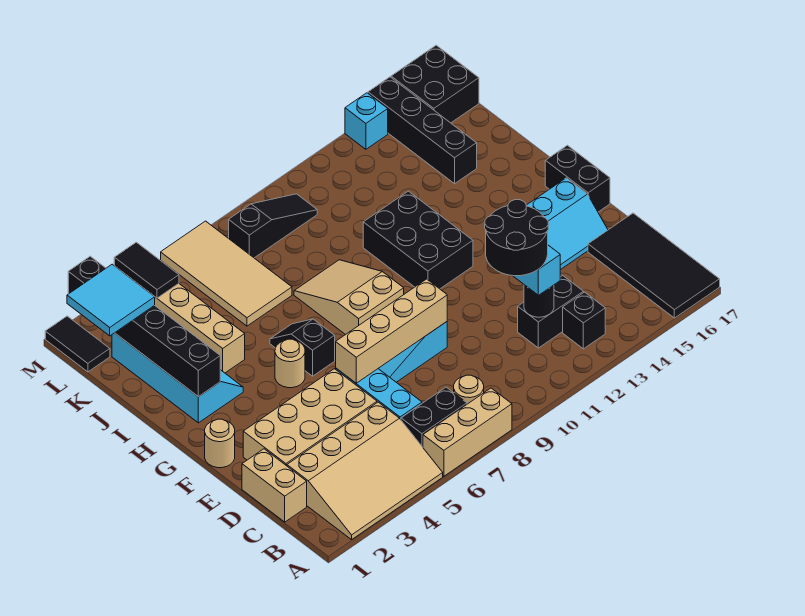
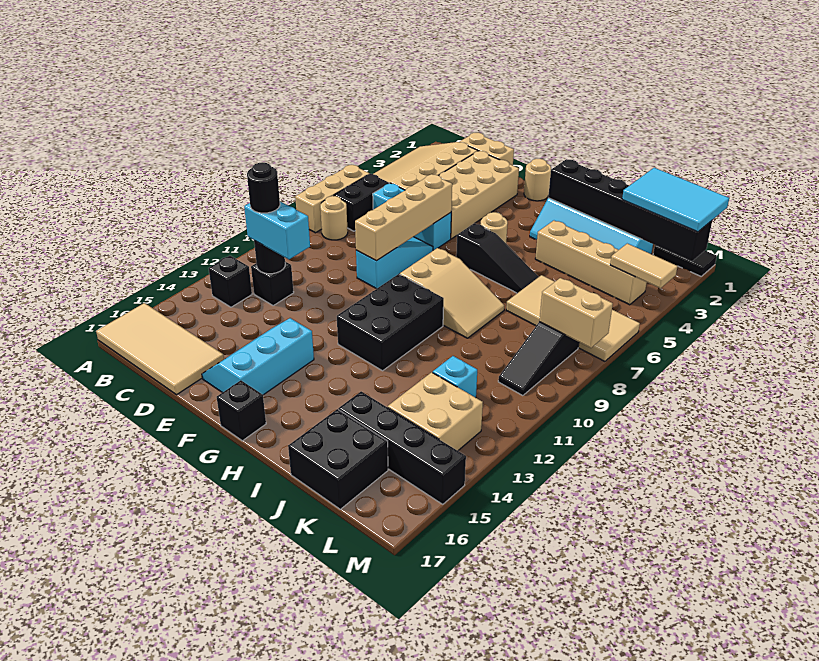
black tile A16:D17 level 1 -> tan tile A16:D17 level 1
black round brick C11:D12 level 4 -> black round brick C12 level 4
black brick C12:C13 level 1 -> black brick C12 level 1
black brick F17:G17 level 1 -> black brick G17 level 1
black slope G6:H6 level 1 top G -> black slope G6:I6 level 1 top G
black brick G11:I12 level 1 -> black brick G10:H12 level 1
cyan tile K1:L2 level 3 -> cyan tile K1:M2 level 3
none -> tan brick K13:L14 level 1
black tile L4:M4 level 2 -> tan tile L4:M4 level 2
none -> tan brick L8:M8 level 2
black brick L16:M17 level 1 -> black brick J16:K17 level 1
cyan brick M14 level 1 -> cyan brick K12 level 1

